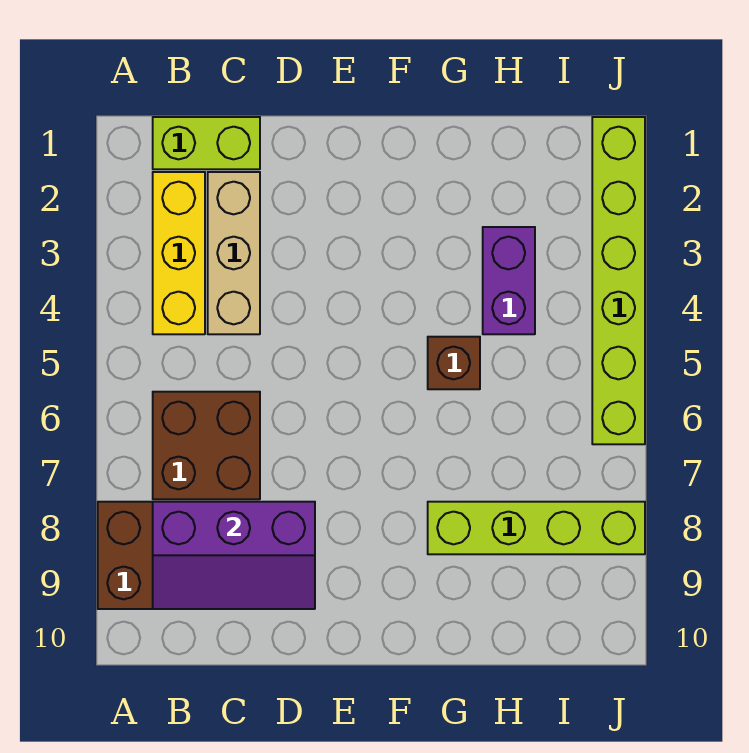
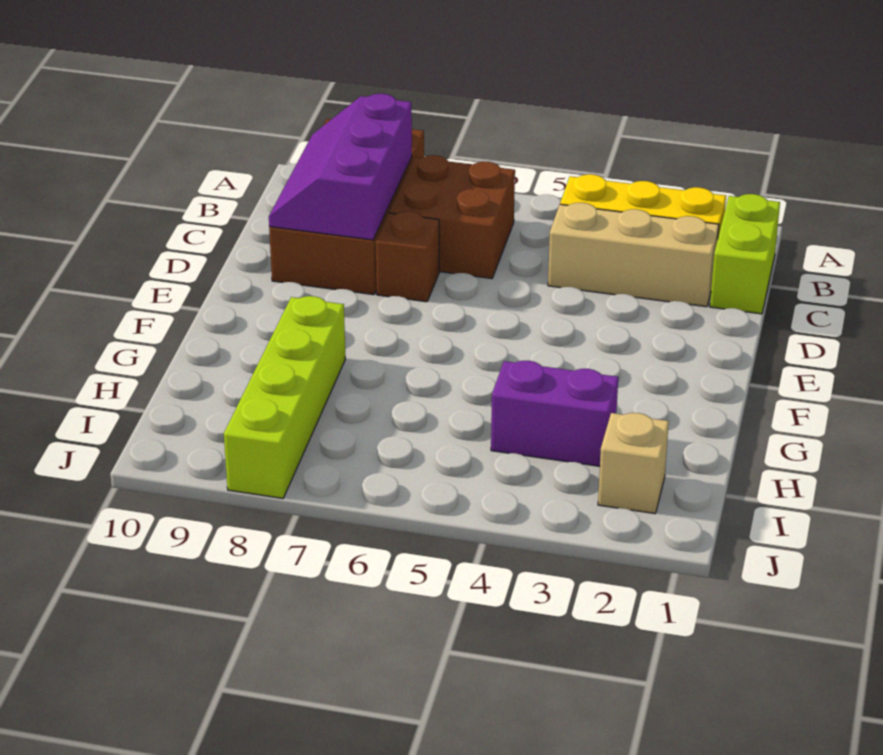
brown brick G5 level 1 -> brown brick D7 level 1
none -> tan brick I2 level 1
lime brick J1:J6 level 1 -> none

